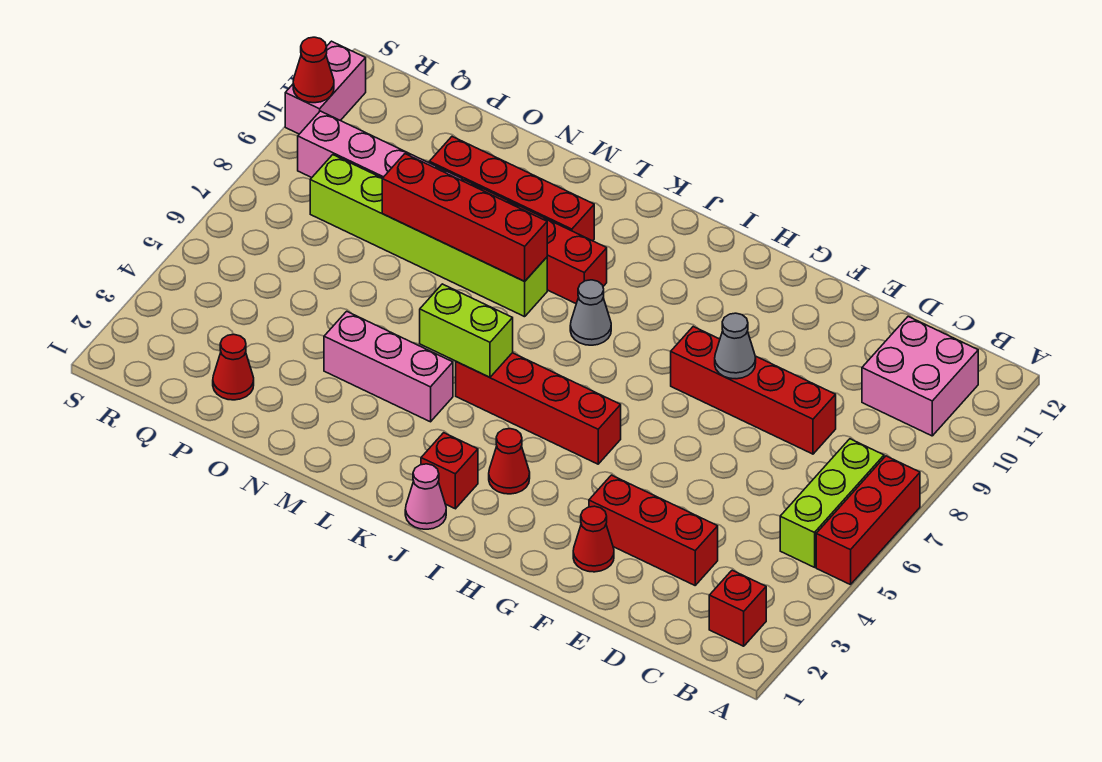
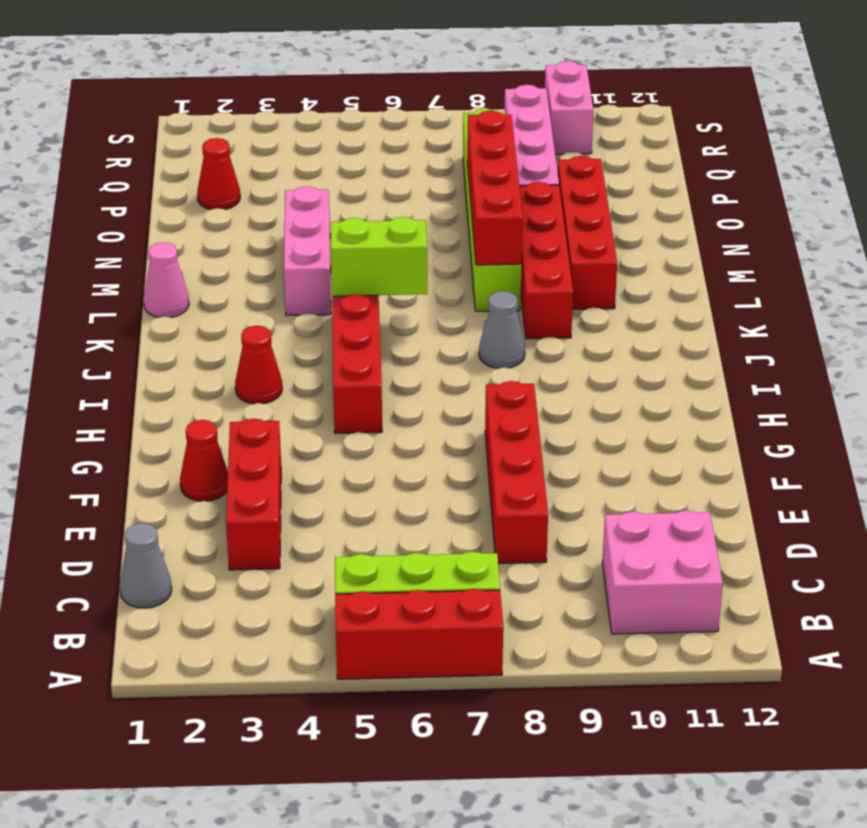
red brick B2 level 1 -> none
grey cone F8 level 2 -> grey cone C1 level 1
pink cone J1 level 1 -> pink cone L1 level 1
red brick J2 level 1 -> none
lime brick K5:L5 level 2 -> lime brick K5:K6 level 2
pink brick S10:S11 level 1 -> pink brick R10:S10 level 1
red cone S10 level 2 -> none

